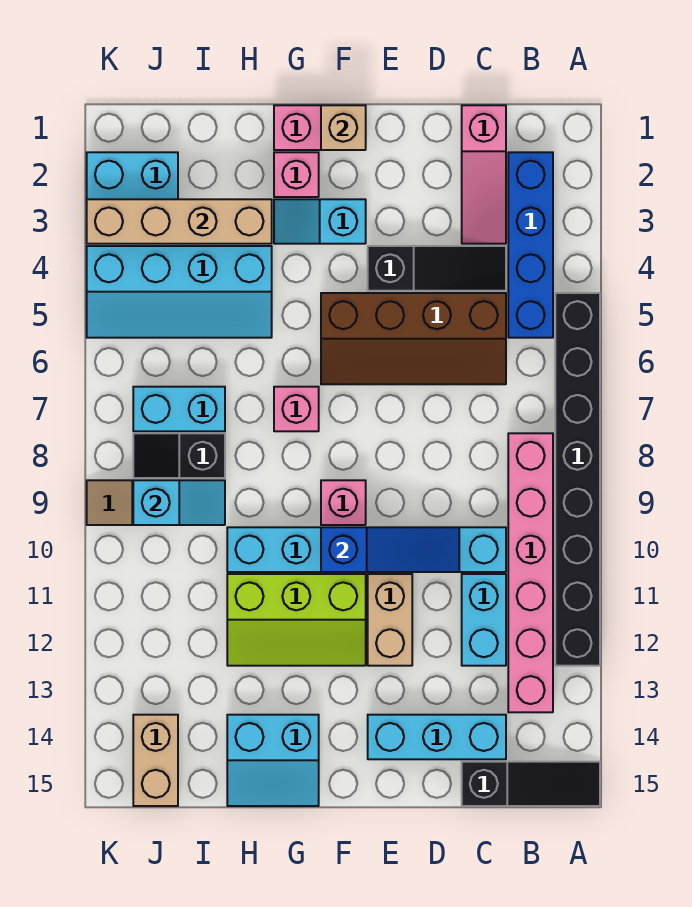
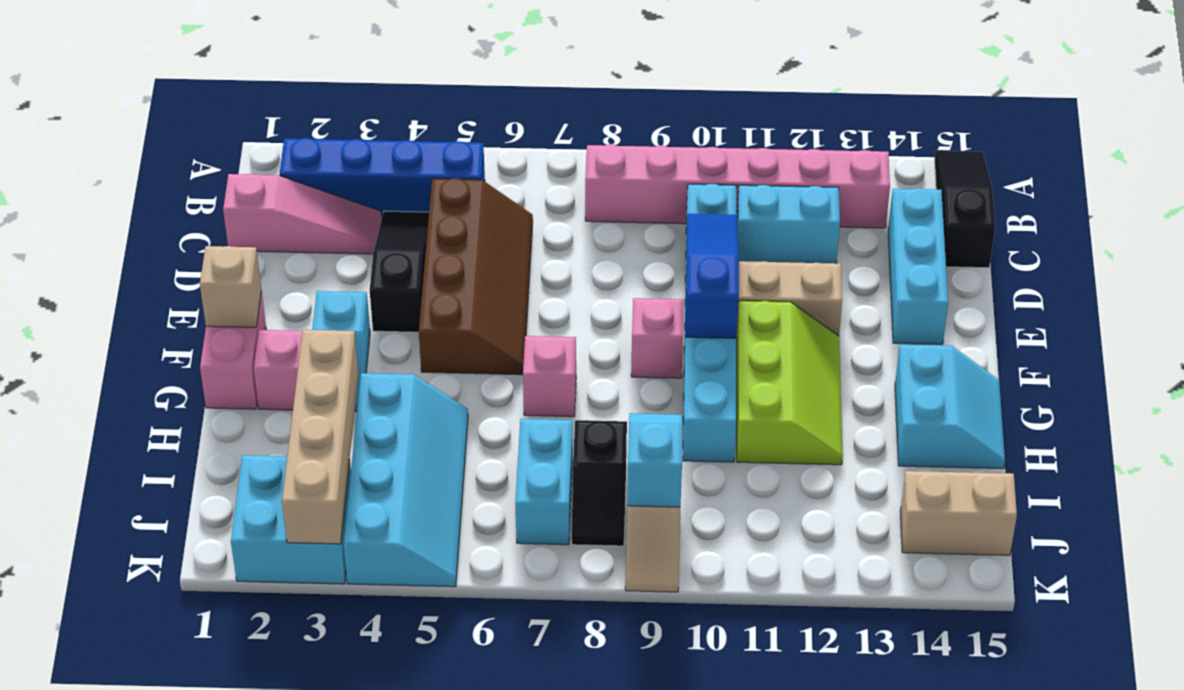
black brick A5:A12 level 1 -> none

